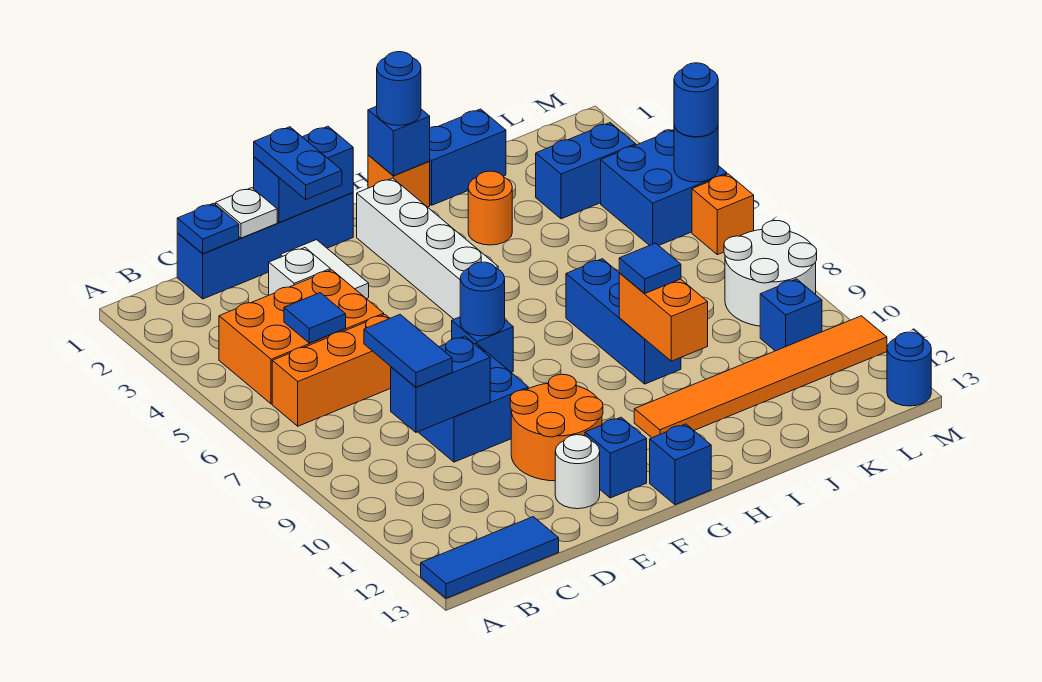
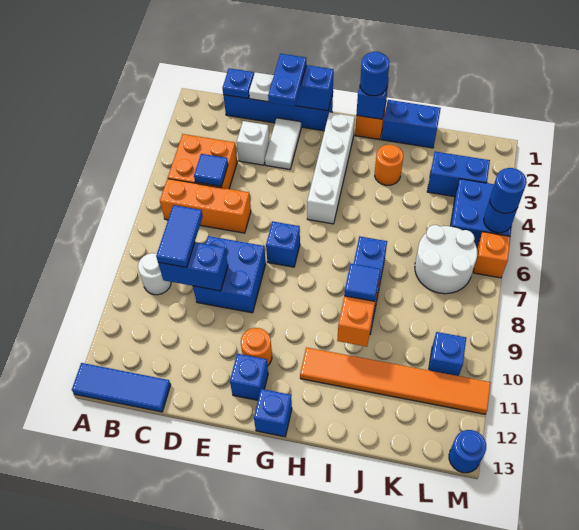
orange brick B4:D5 level 1 -> orange brick B4:C5 level 1
orange round brick E10:F11 level 1 -> orange round brick F11 level 1
white round brick E12 level 1 -> white round brick B9 level 1
blue round brick F7 level 2 -> none
white round brick L8:M9 level 1 -> white round brick K6:L7 level 1

